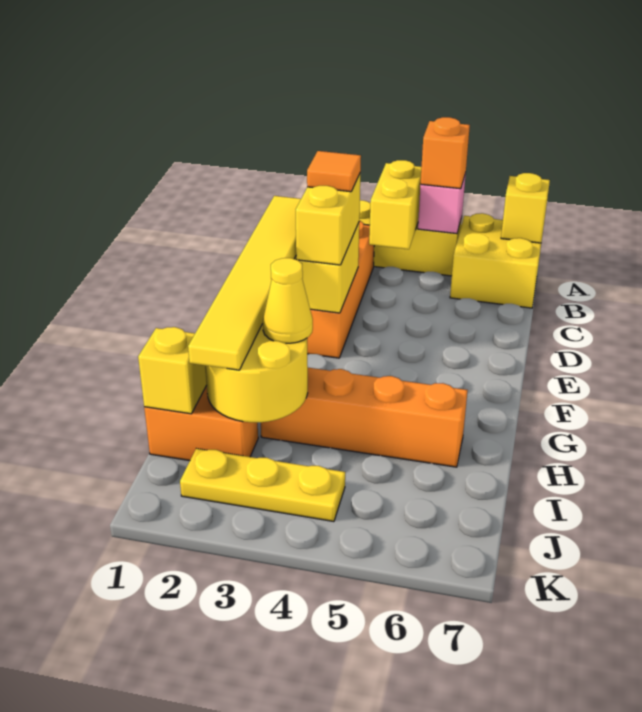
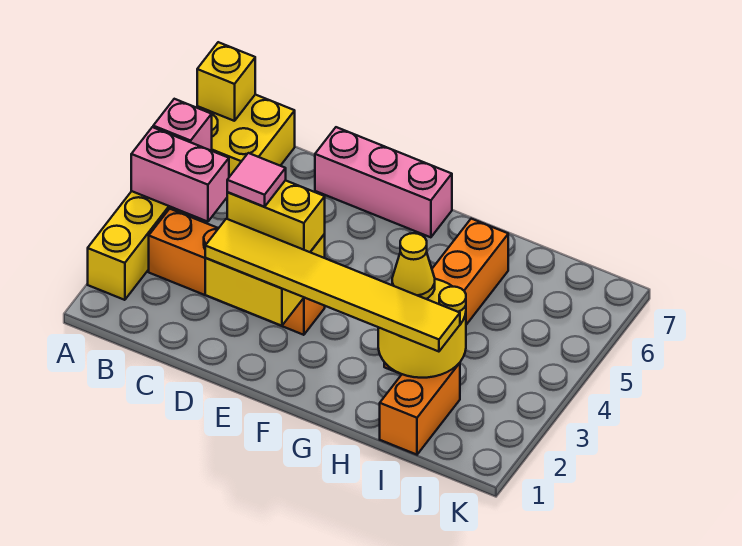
yellow brick A4:B4 level 2 -> pink brick A4:B4 level 2
orange brick A5 level 3 -> none
orange tile D3 level 4 -> pink tile D3 level 4
none -> pink brick D7:F7 level 1
yellow brick I1 level 2 -> none
yellow plate J2:J4 level 1 -> none

